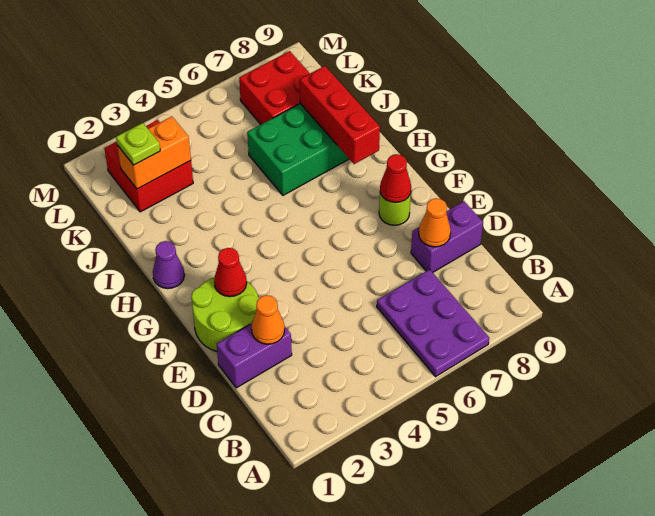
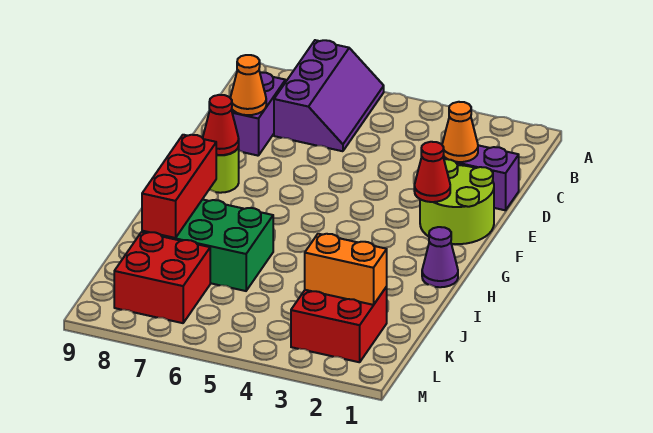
purple plate A6:C7 level 1 -> purple slope A6:C7 level 1 top 7
purple brick D8:D9 level 1 -> purple brick C8:D8 level 1
lime plate K2 level 3 -> none

